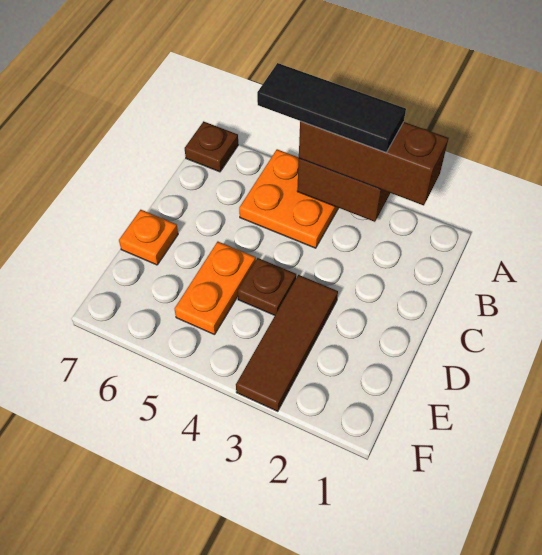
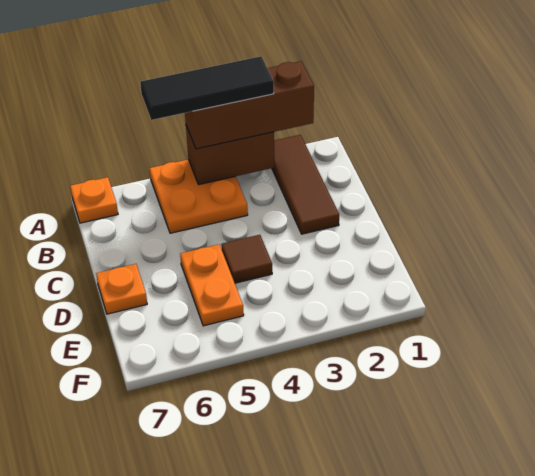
brown plate A7 level 1 -> orange plate A7 level 1
brown tile D3:F3 level 1 -> brown tile A2:C2 level 1
brown plate D4 level 1 -> brown tile D4 level 1

